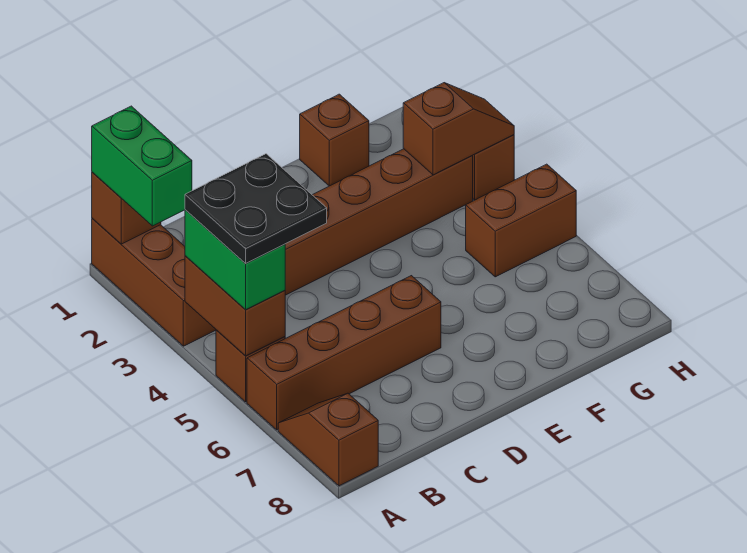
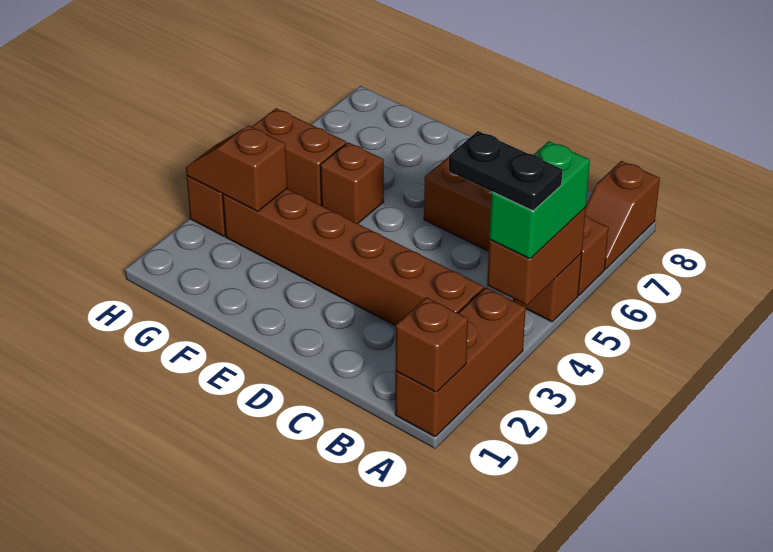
green brick A1:A2 level 3 -> none
black plate A4:B5 level 4 -> black plate A4:B4 level 4
brown brick F1 level 1 -> brown brick F5 level 1

